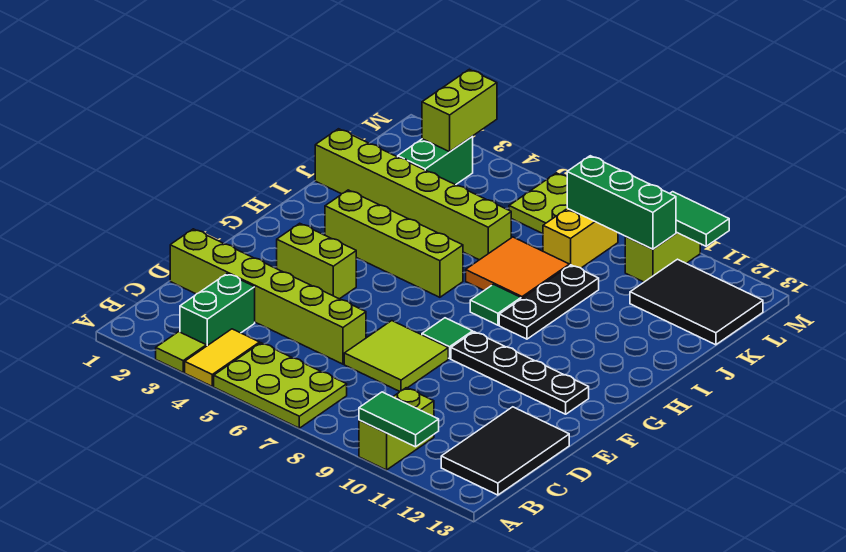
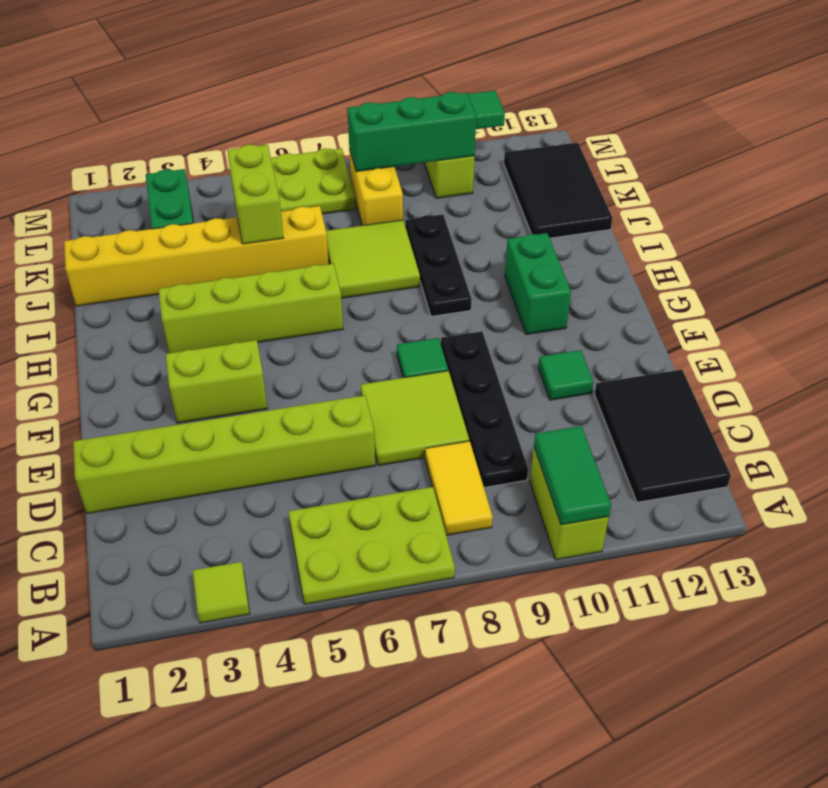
yellow tile A4:B4 level 1 -> yellow tile B8:C8 level 1
green tile A10:A11 level 2 -> green tile A10:B10 level 2
green brick B3:C3 level 1 -> green brick G11:H11 level 1
black plate F9:F12 level 1 -> black plate C9:F9 level 1
green tile H8 level 1 -> green tile E11 level 1
orange tile I7:J8 level 1 -> lime tile I7:J8 level 1
lime brick J1:J6 level 1 -> yellow brick J1:J6 level 1
black tile K11:L13 level 1 -> black tile J12:L13 level 1
lime brick L3:M3 level 2 -> lime brick J5:K5 level 2

